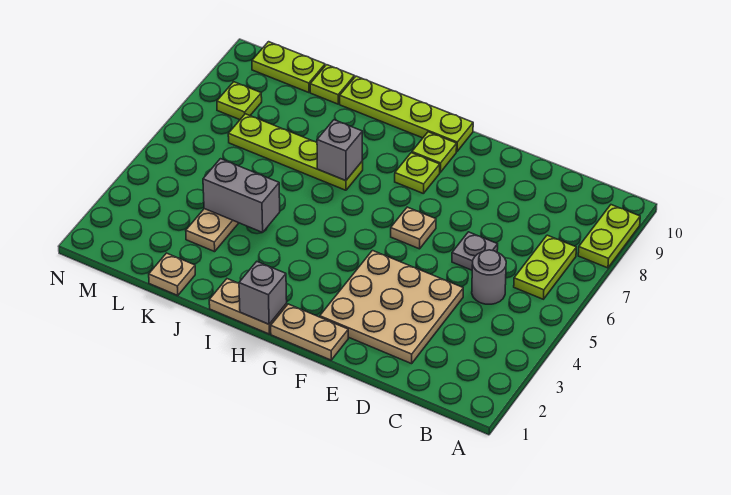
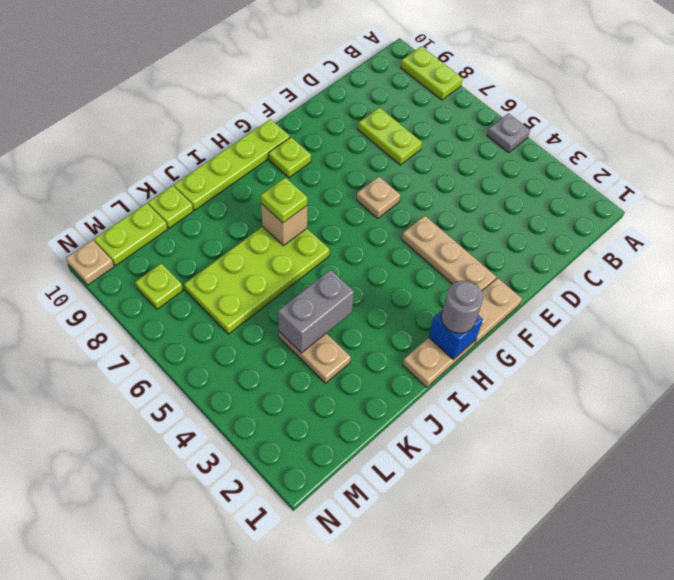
lime plate B6:B7 level 1 -> lime plate D7:D8 level 1
grey round brick C5 level 1 -> grey round brick H1 level 3
tan plate D2:F4 level 1 -> tan plate F2:F4 level 1
grey plate D6 level 1 -> grey plate A5 level 1
lime plate G8 level 1 -> lime plate I7 level 3
grey brick H1 level 2 -> blue brick H1 level 2
lime plate I7:L7 level 1 -> lime plate I6:L7 level 1
grey brick I7 level 2 -> tan brick I7 level 2
tan plate K1 level 1 -> tan plate N10 level 1

